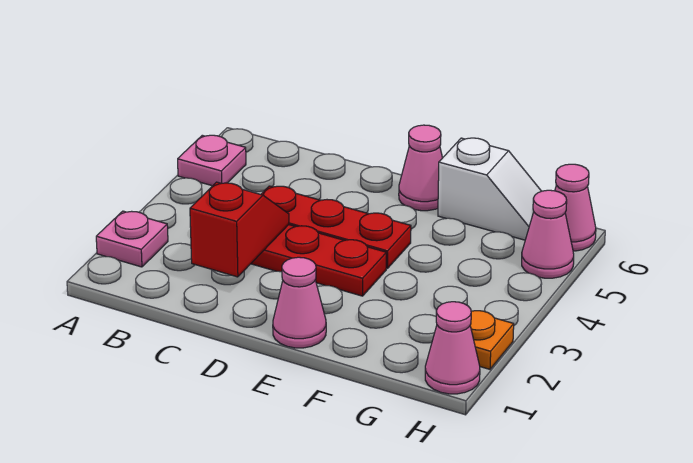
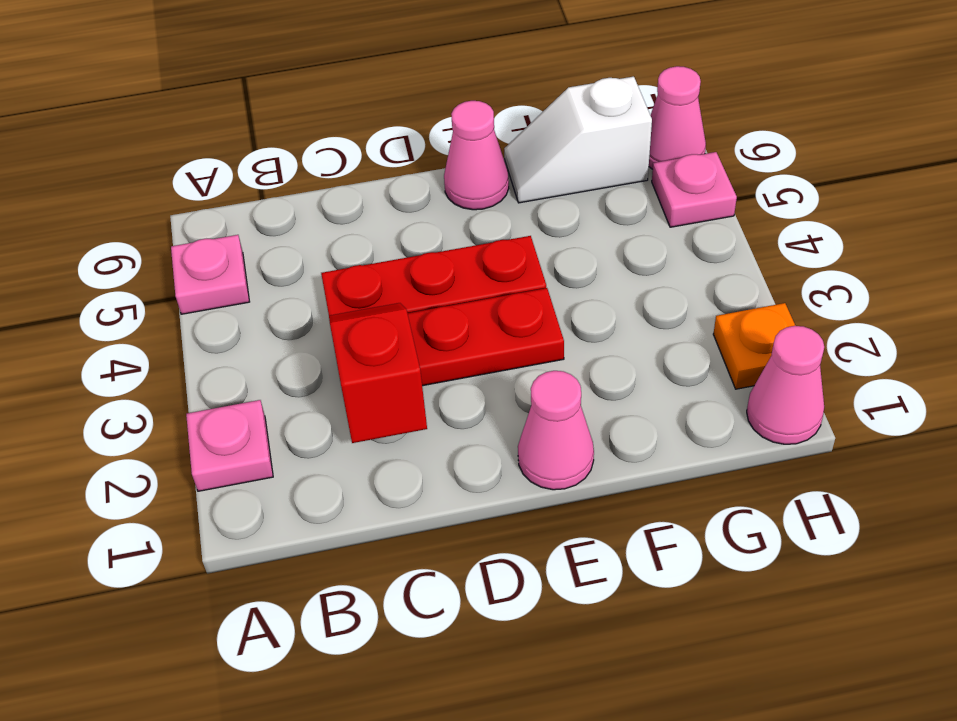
white slope F6:G6 level 1 top F -> white slope F6:G6 level 1 top G
pink cone H5 level 1 -> pink plate H5 level 1

